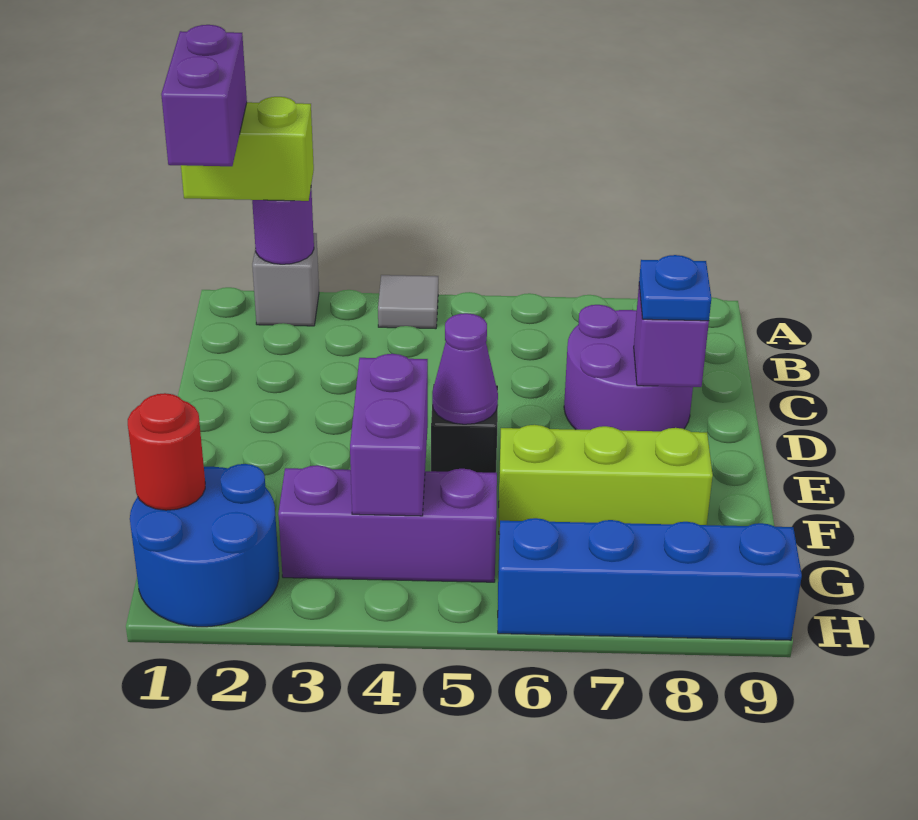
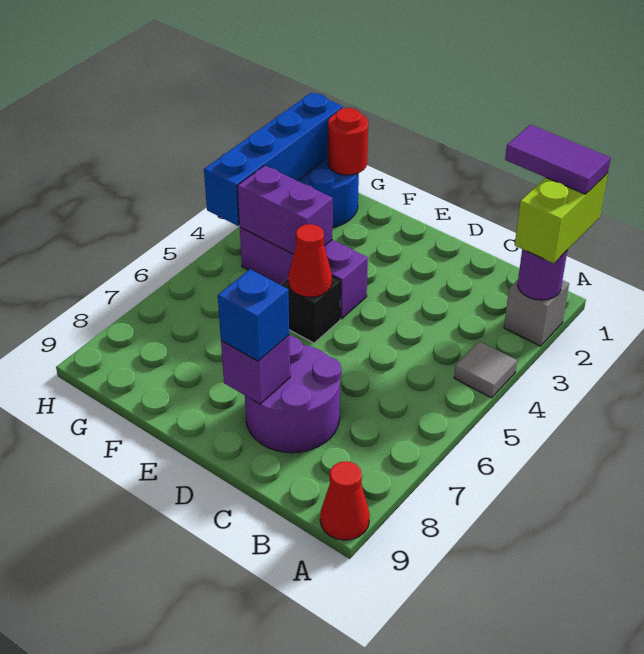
purple brick A1:B1 level 4 -> purple tile A1:B1 level 4
none -> red cone A9 level 1
blue plate D8 level 3 -> blue brick D8 level 3
purple cone E5 level 2 -> red cone E5 level 2
lime brick F6:F8 level 1 -> none
purple brick G3:G5 level 1 -> purple brick E4:G4 level 1
blue brick H6:H9 level 1 -> blue brick H1:H4 level 2

